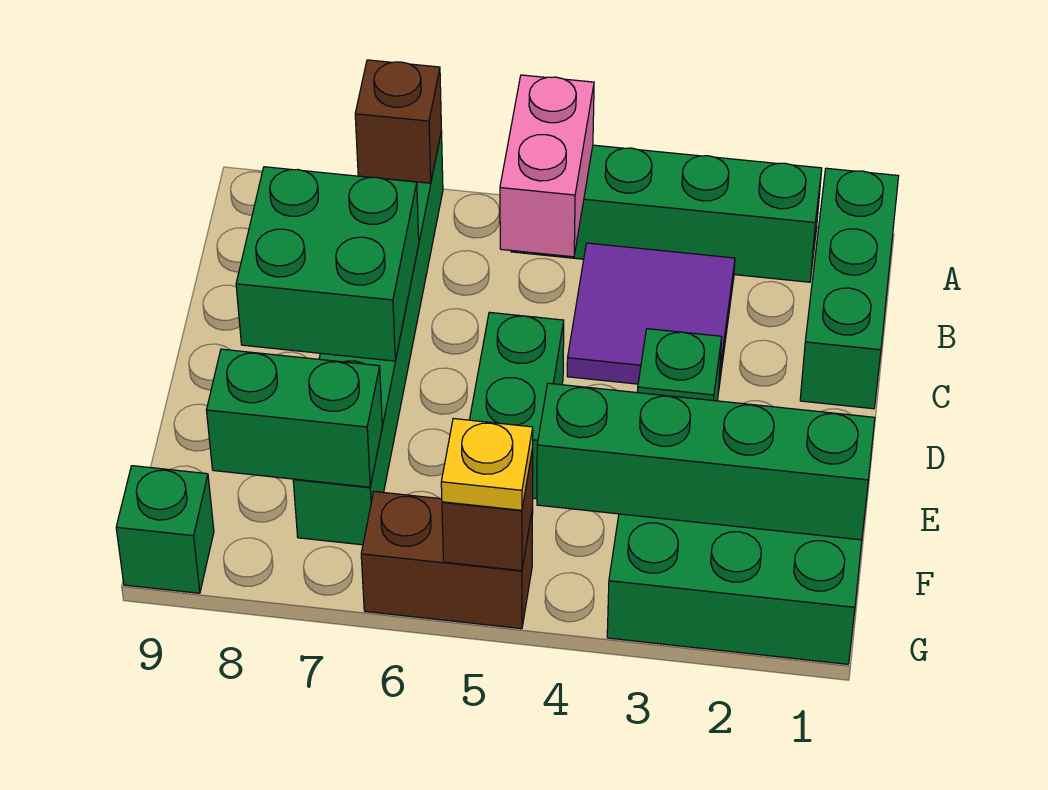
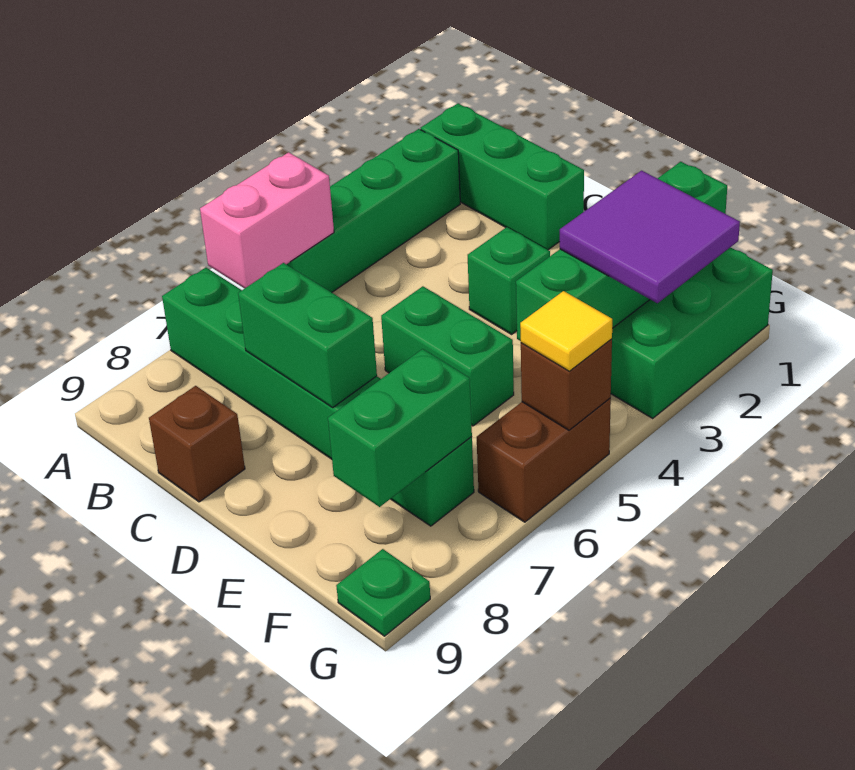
pink brick A5:B5 level 2 -> pink brick A5:A6 level 2
brown brick A7 level 2 -> brown brick C9 level 1
purple tile B3:C4 level 1 -> purple tile F2:G3 level 3
green brick C7:D8 level 2 -> green brick C7:D7 level 2
yellow plate G5 level 3 -> yellow tile G5 level 3
green brick G9 level 1 -> green plate G9 level 1

